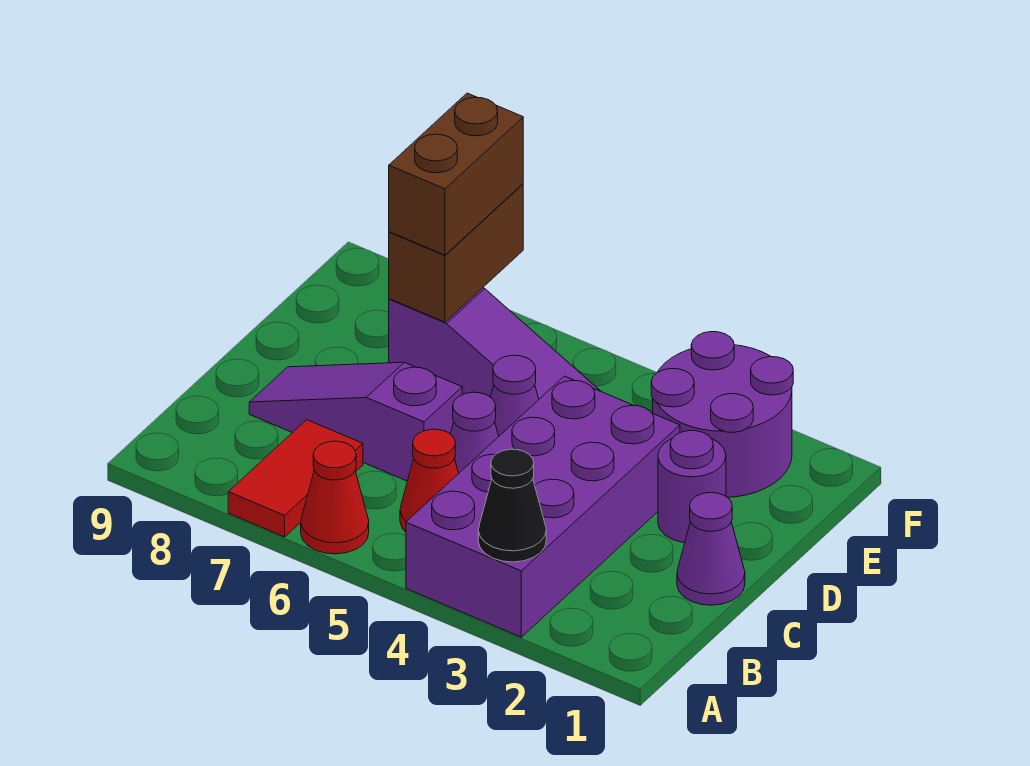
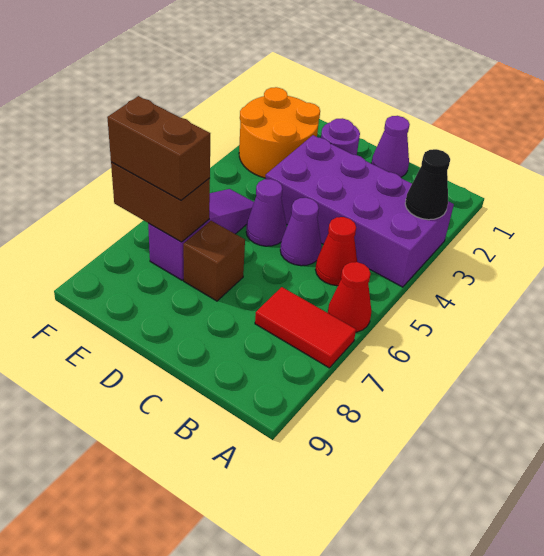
purple slope C6:C8 level 1 top 6 -> none
none -> brown brick D7 level 1
purple round brick E2:F3 level 1 -> orange round brick E2:F3 level 1

